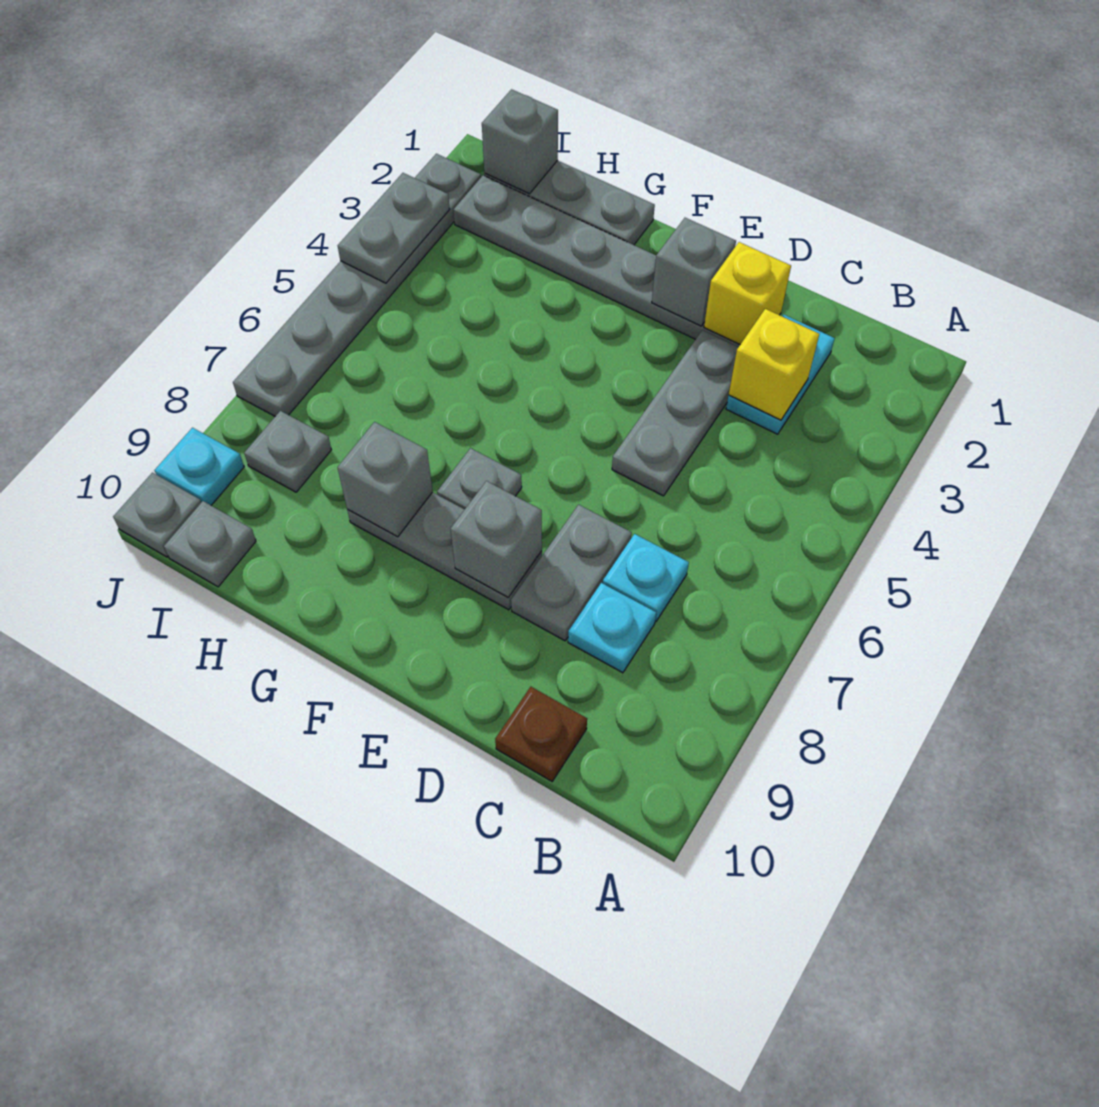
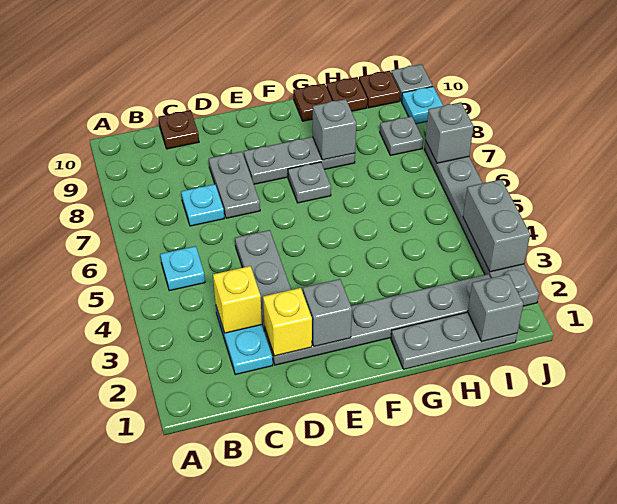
cyan plate C8 level 1 -> cyan plate B5 level 1
grey brick E8 level 2 -> grey brick J7 level 2
none -> brown plate G10 level 1
none -> brown plate H10 level 1
grey plate I10 level 1 -> brown plate I10 level 1
grey plate J3:J4 level 2 -> grey brick J3:J4 level 2

